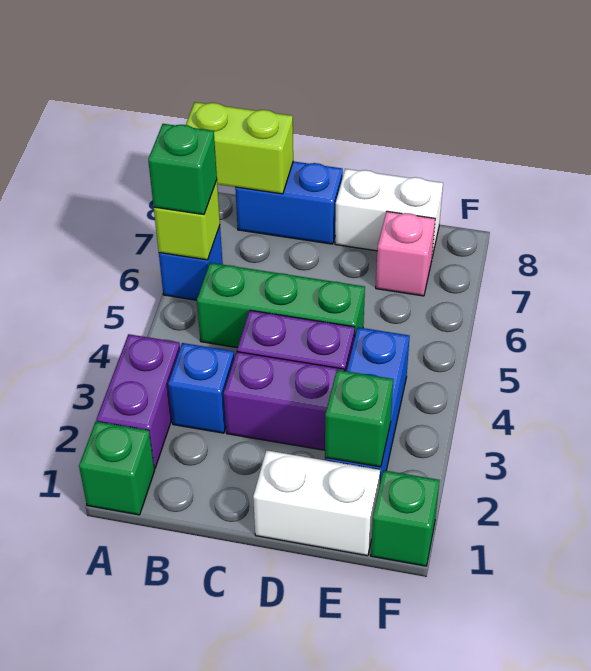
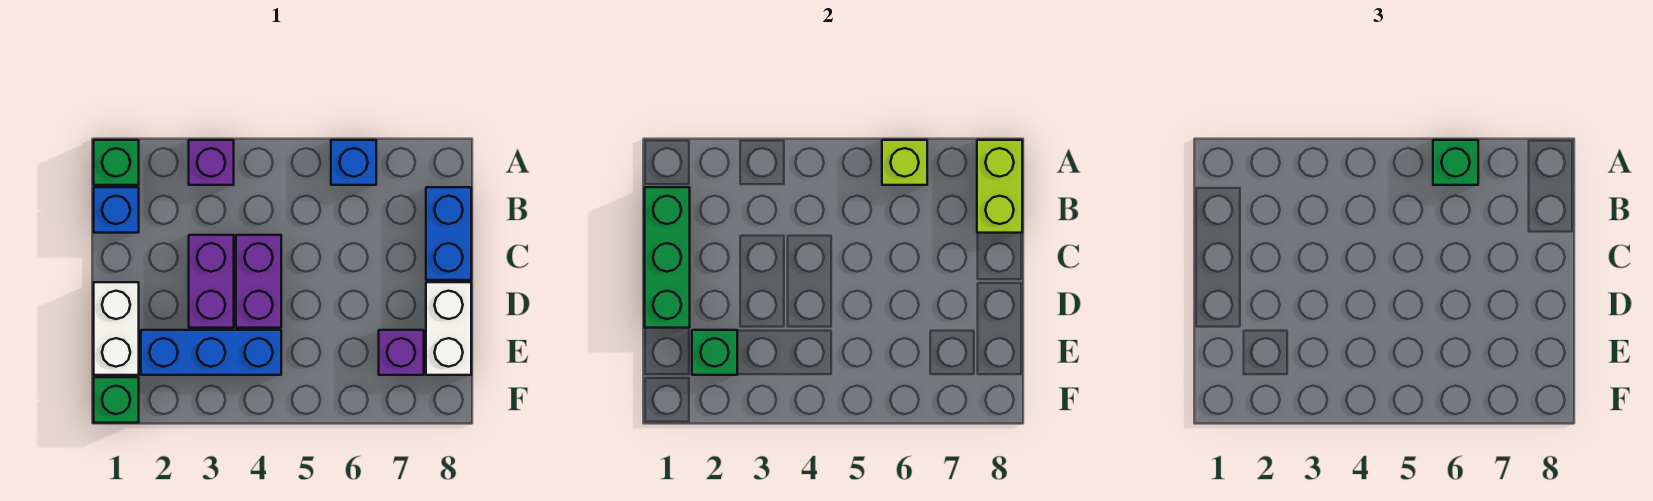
purple brick A2:A3 level 1 -> purple brick A3 level 1
blue brick B3 level 1 -> blue brick B1 level 1
green brick B5:D5 level 1 -> green brick B1:D1 level 2
pink brick E7 level 1 -> purple brick E7 level 1

